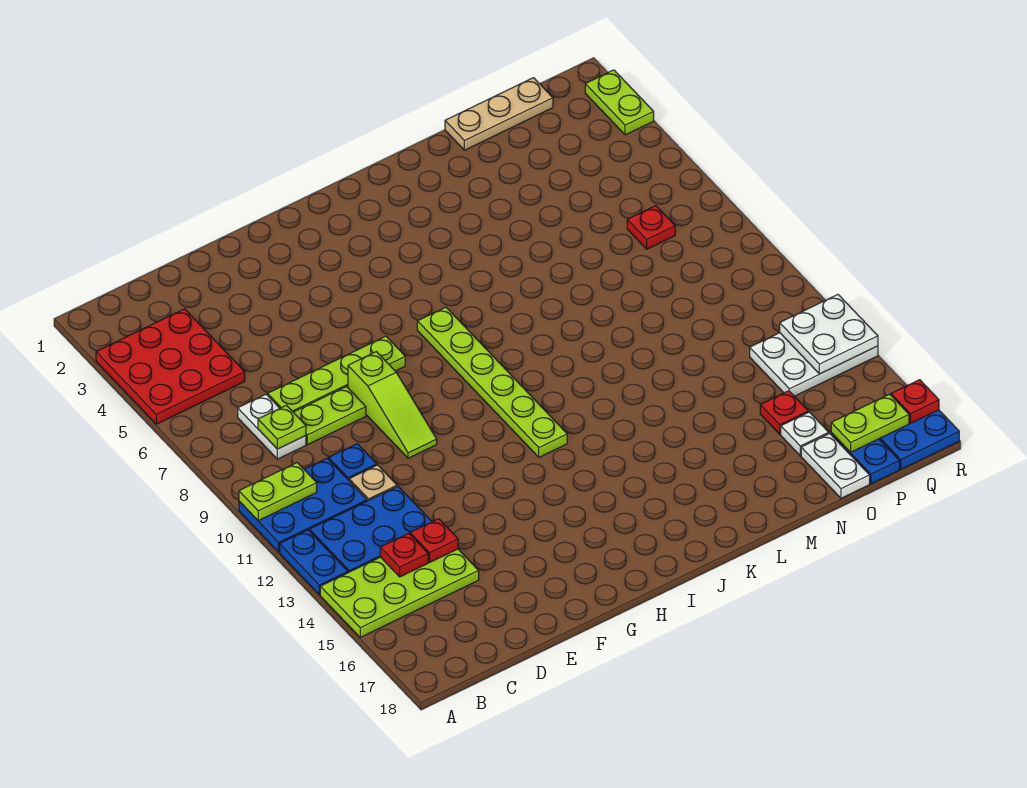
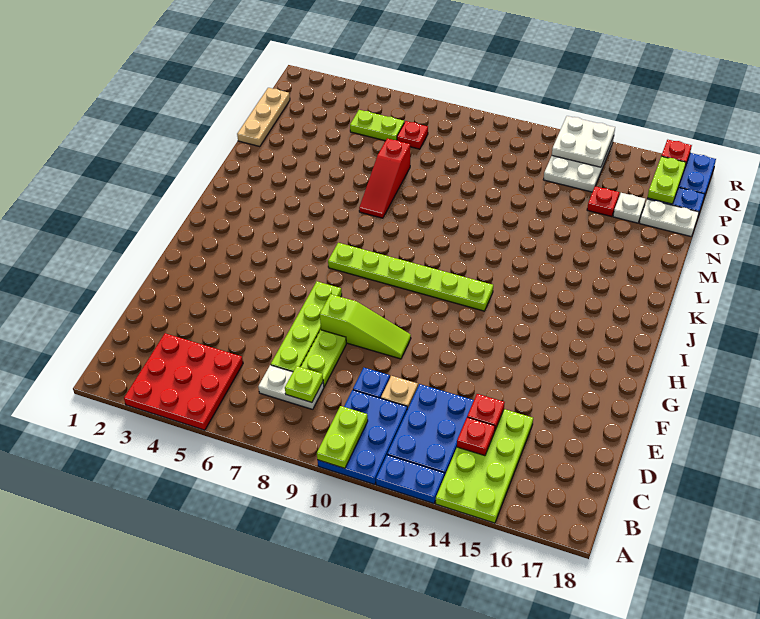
none -> red slope L7:N7 level 1 top N
lime plate R2:R3 level 1 -> lime plate P5:P6 level 1

